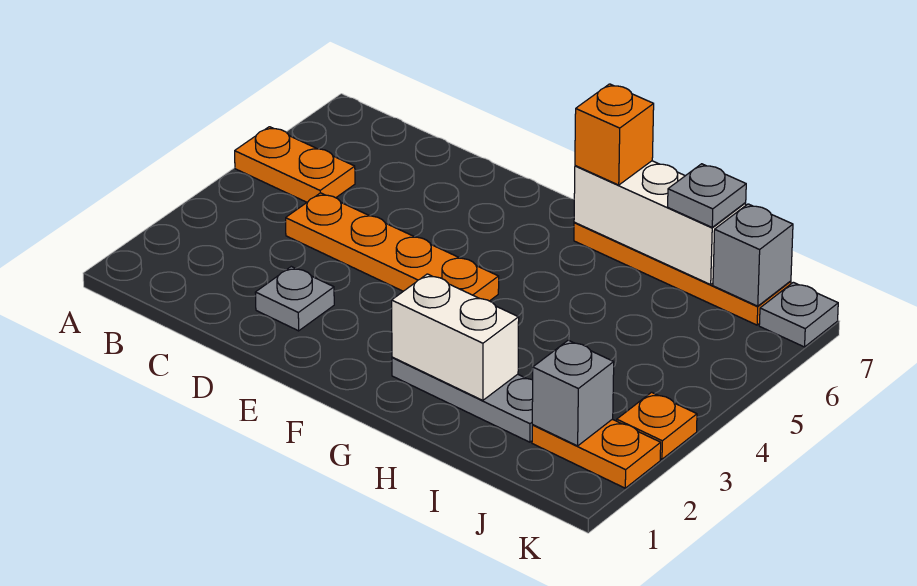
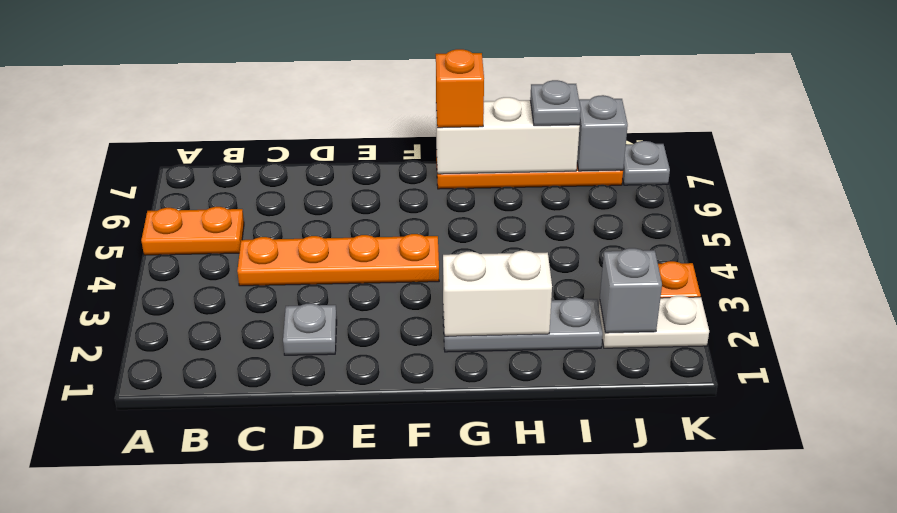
orange plate J2:K2 level 1 -> white plate J2:K2 level 1

